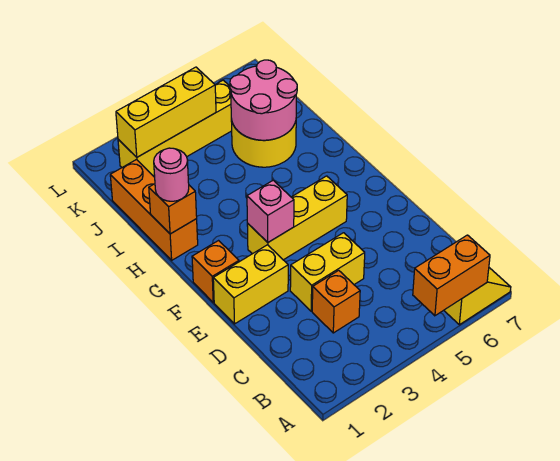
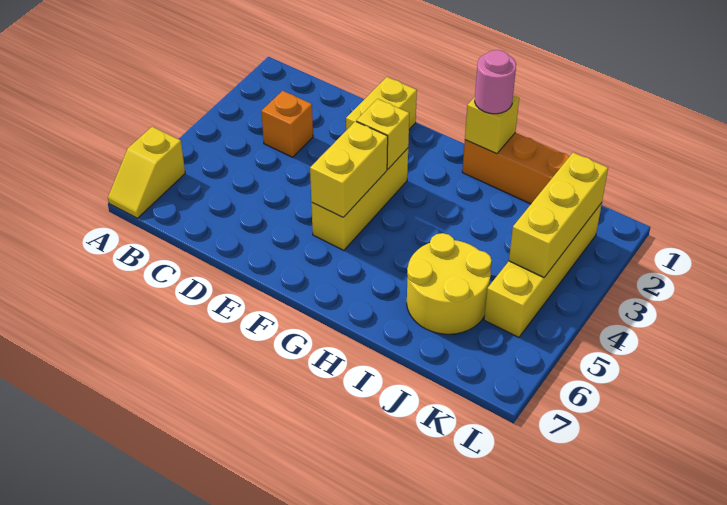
orange brick A5:A6 level 2 -> none
yellow brick D3:D4 level 1 -> yellow brick F4:F5 level 2
orange brick F1 level 1 -> none
pink brick F3 level 2 -> yellow brick F3 level 2
orange brick H1 level 2 -> yellow brick H1 level 2
pink round brick I5:J6 level 2 -> none

